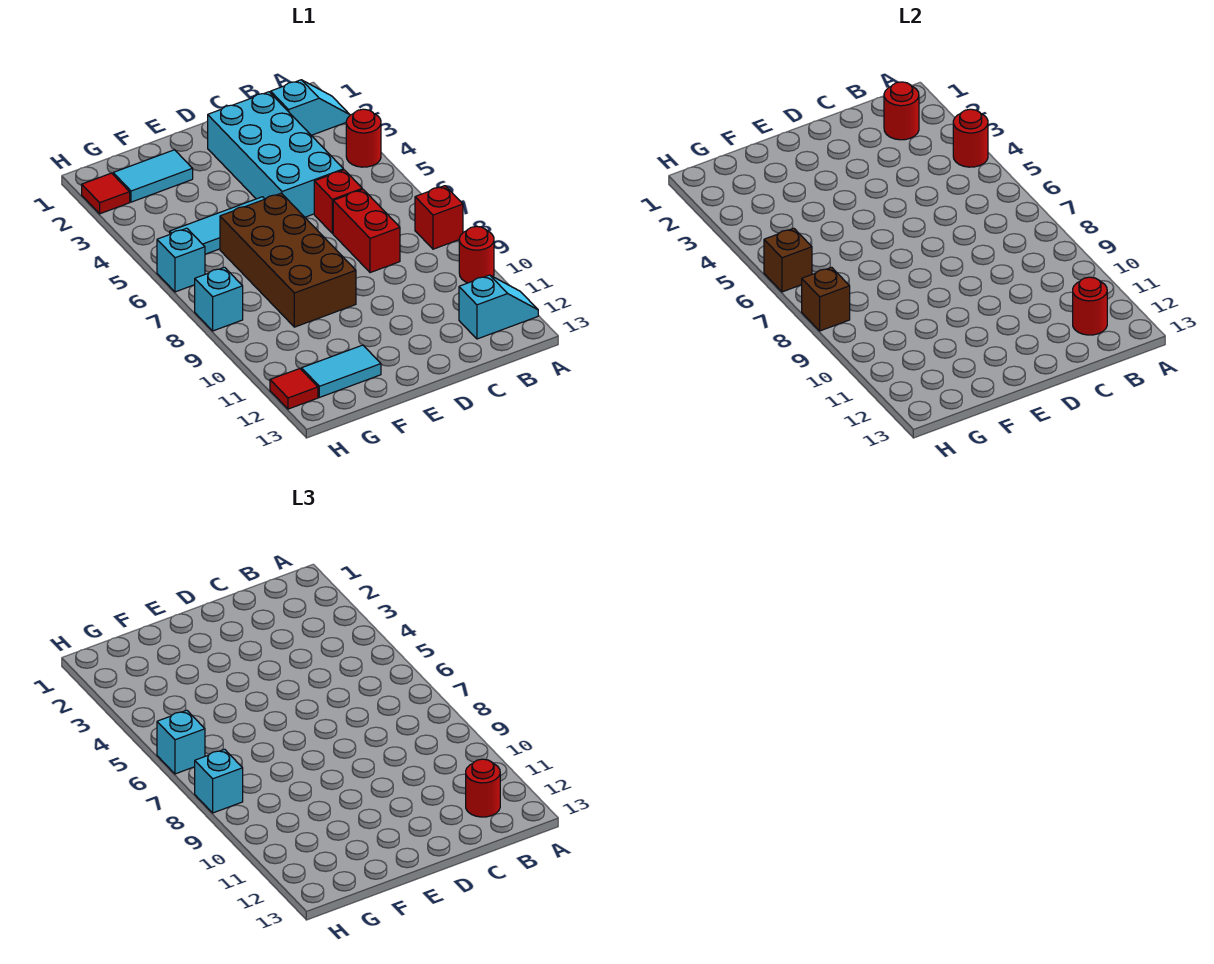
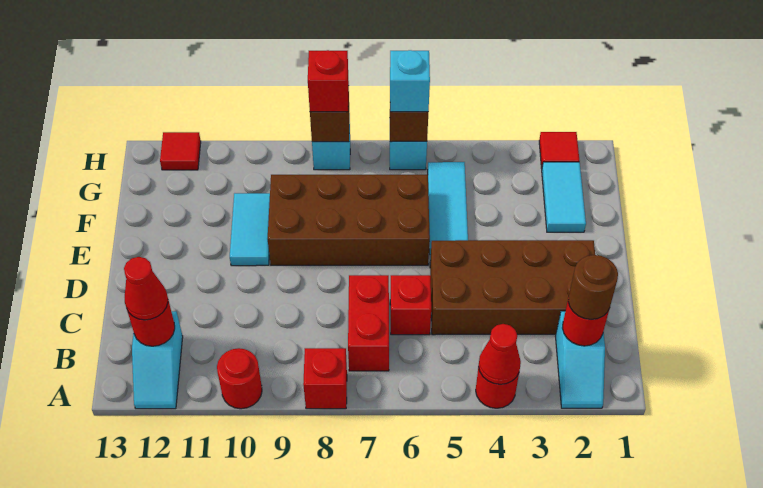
red round brick A4 level 2 -> red cone A4 level 2
none -> brown round brick B2 level 3
red round brick B12 level 3 -> red cone B12 level 3
cyan brick C2:D5 level 1 -> brown brick C2:D5 level 1
red brick C7:C8 level 1 -> red brick B7:C7 level 1
cyan tile F12:G12 level 1 -> cyan tile E10:F10 level 1
cyan brick H8 level 3 -> red brick H8 level 3

